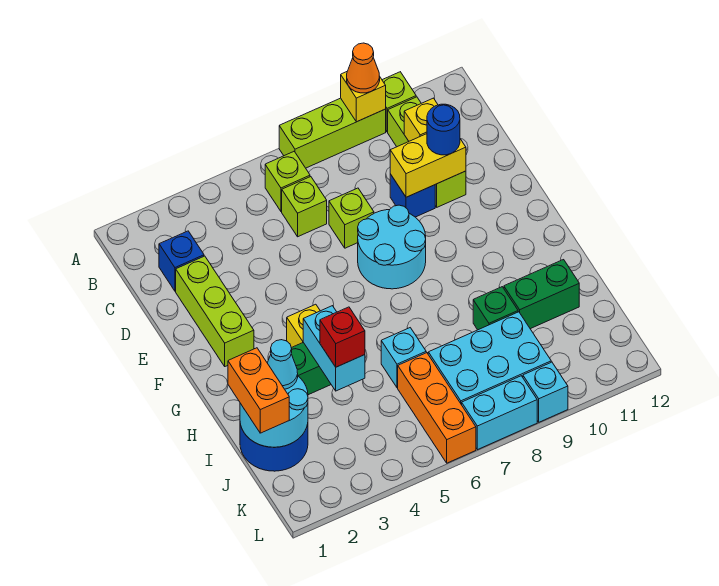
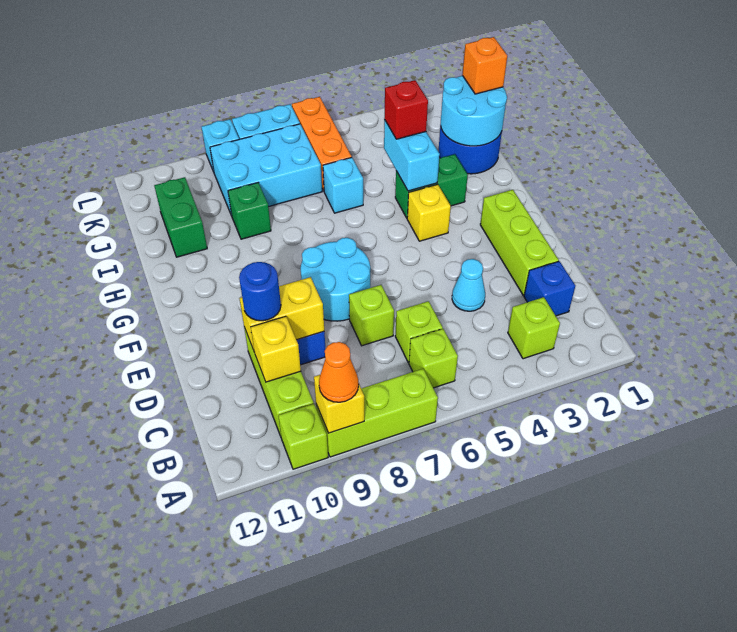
none -> lime brick B3 level 1
orange brick I1:J1 level 3 -> orange brick J1 level 3
cyan cone I2 level 3 -> cyan cone D4 level 1
green brick I10:I11 level 1 -> green brick I11:J11 level 1

